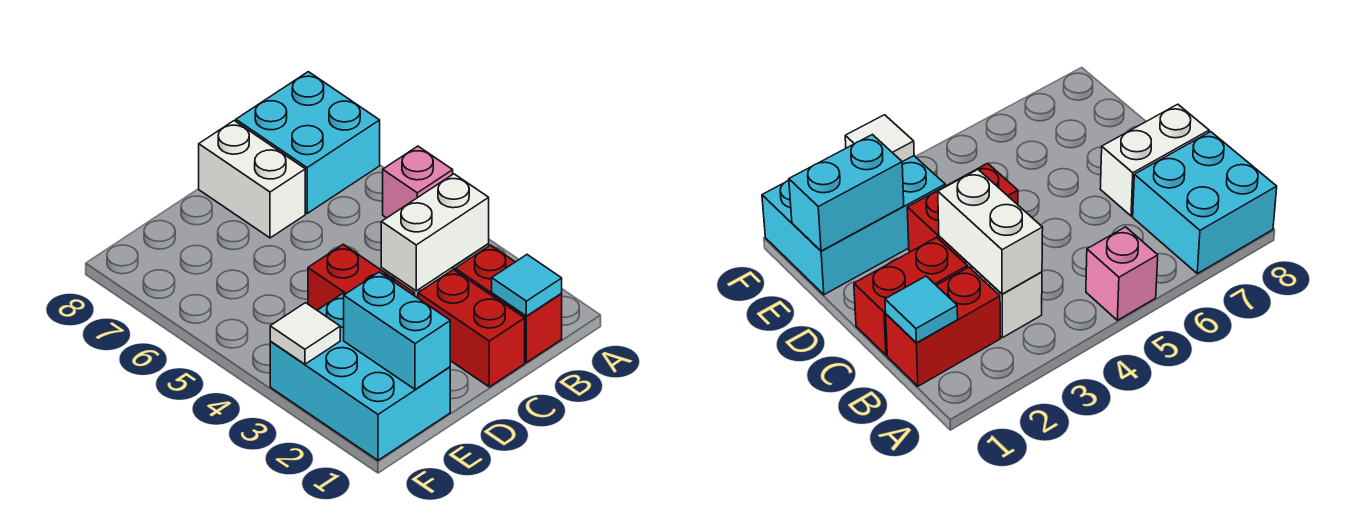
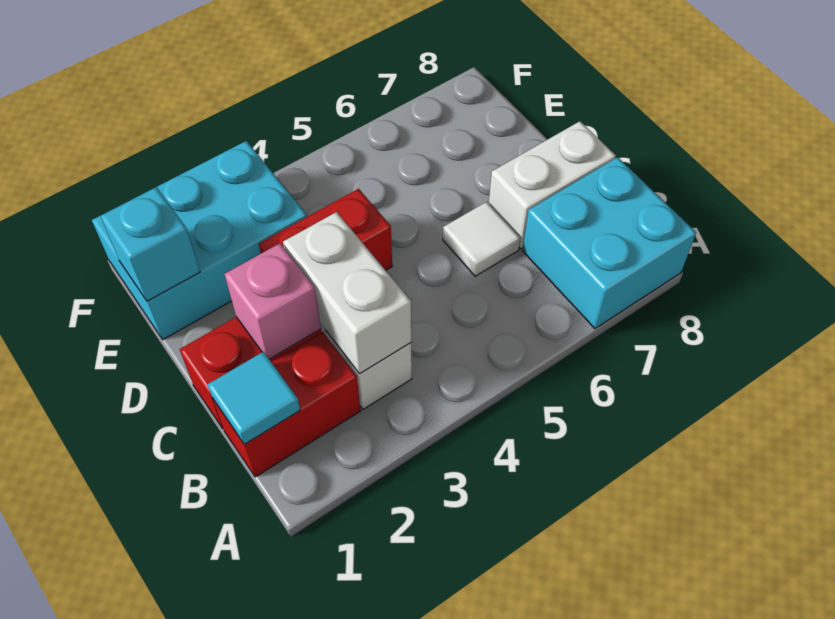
pink brick A5 level 1 -> pink brick C2 level 2
cyan brick E1:E2 level 2 -> cyan brick E1 level 2
white tile F3 level 2 -> white tile C6 level 1

